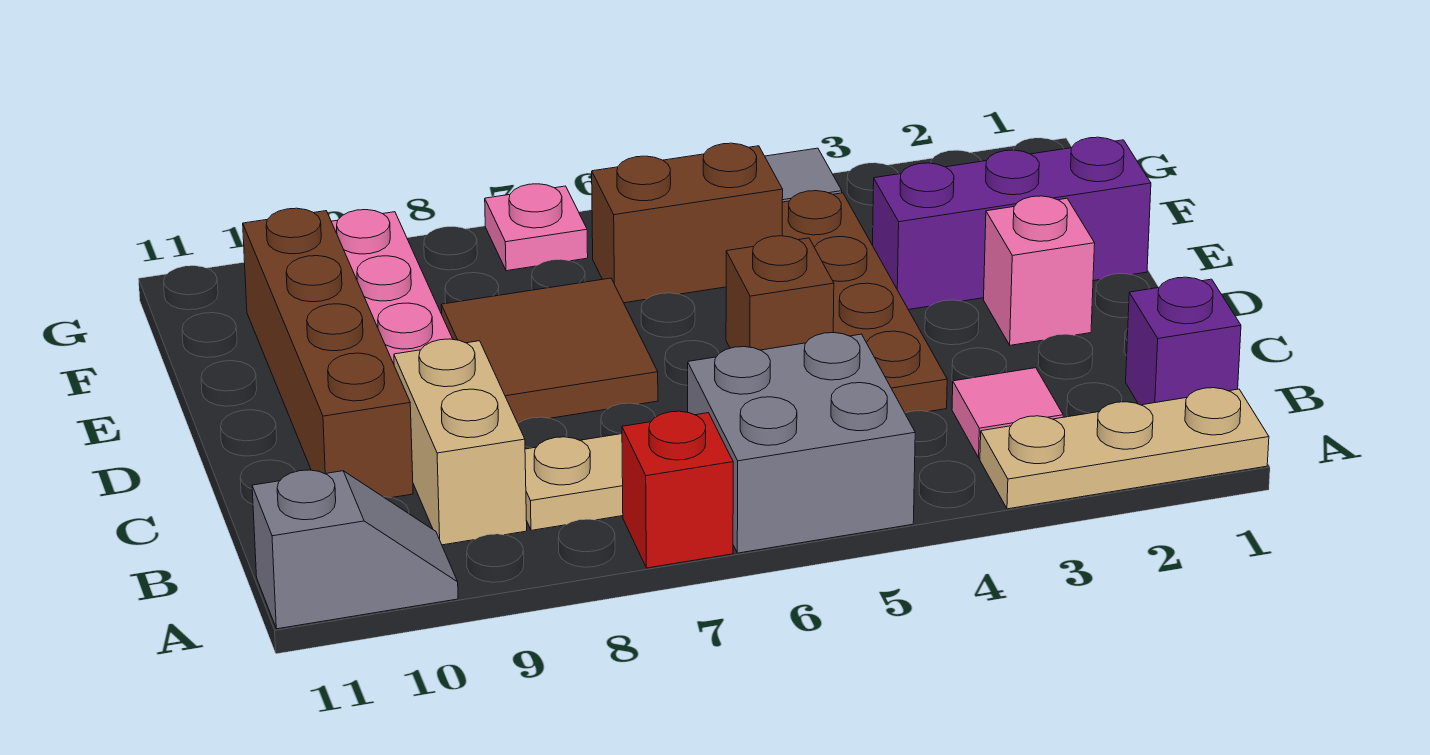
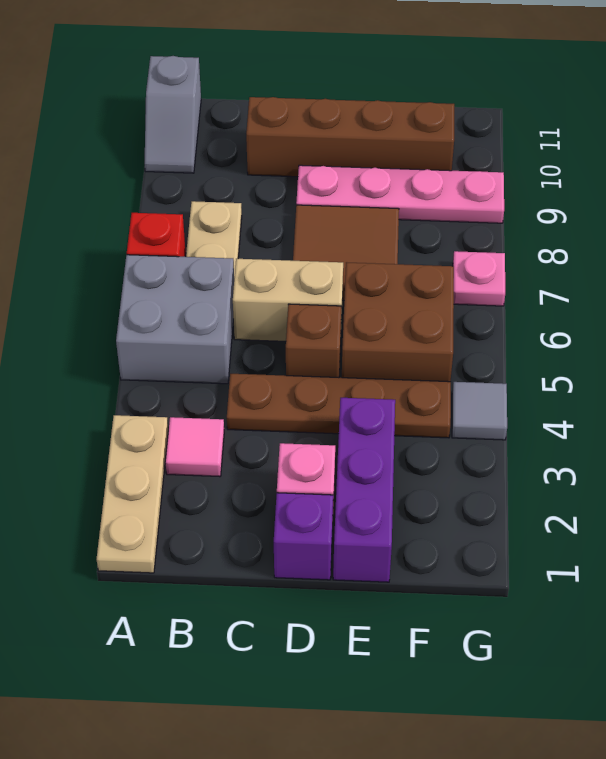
purple brick B1 level 1 -> purple brick D1 level 1
tan brick B9:C9 level 1 -> tan brick C6:D6 level 1
brown brick F5:F6 level 1 -> brown brick E5:F6 level 1

